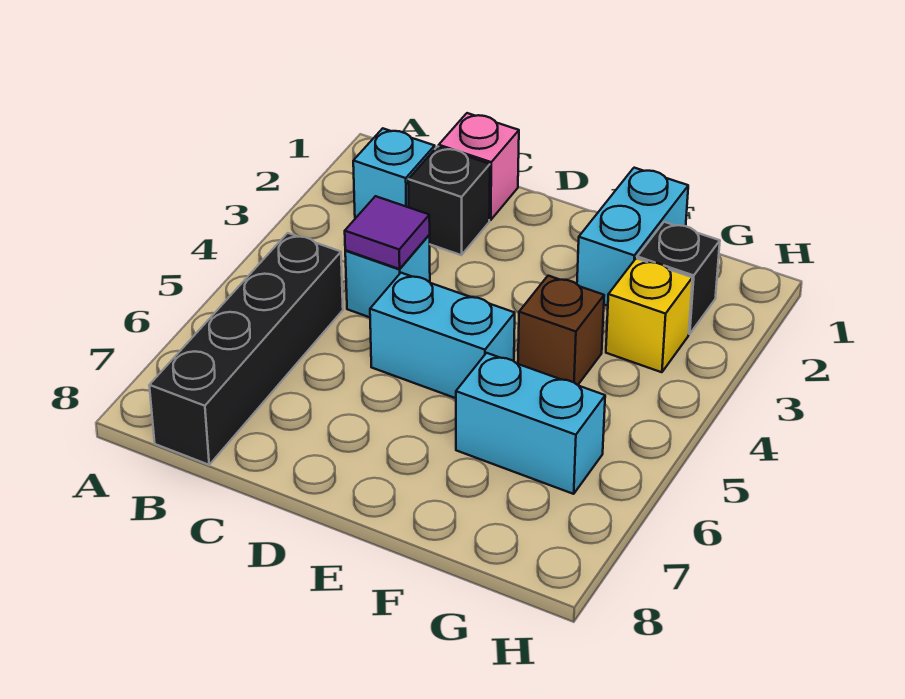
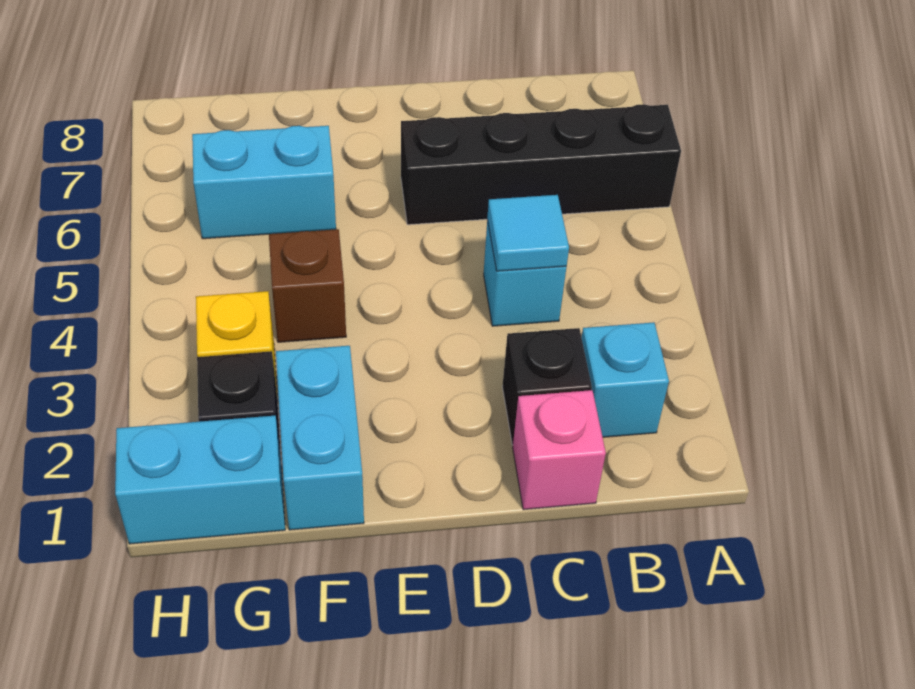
black brick B5:B8 level 1 -> black brick A6:D6 level 1
purple tile C4 level 2 -> cyan tile C4 level 2
cyan brick D5:E5 level 1 -> cyan brick G1:H1 level 1

